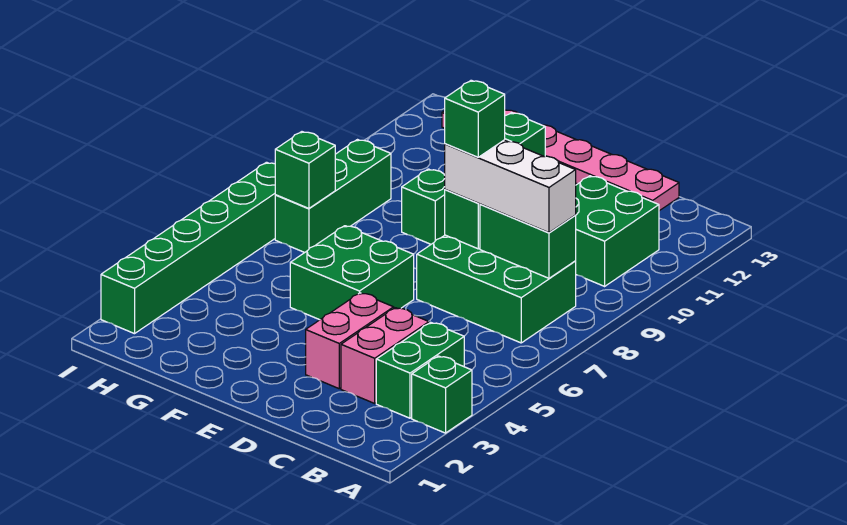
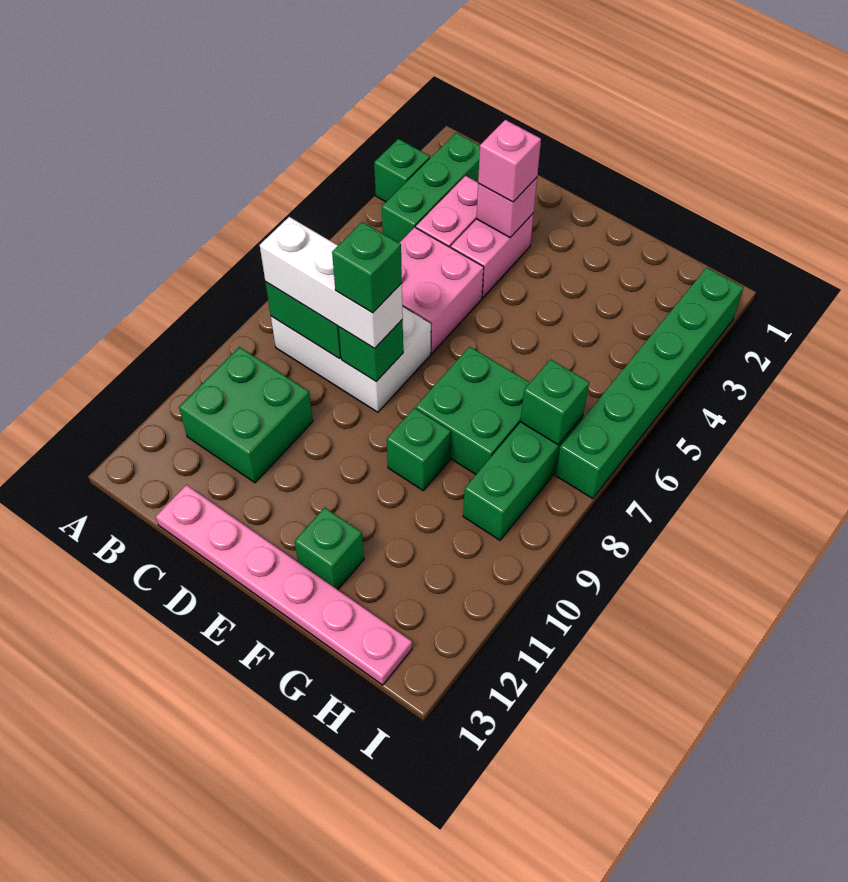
green brick B3:B4 level 1 -> green brick B2:B4 level 1
green brick B7:D8 level 1 -> white brick B7:D8 level 1
none -> pink brick C5:D6 level 1
none -> pink brick D3 level 2
none -> pink brick D3 level 3
green brick E5:F6 level 1 -> green brick F7:G8 level 1

